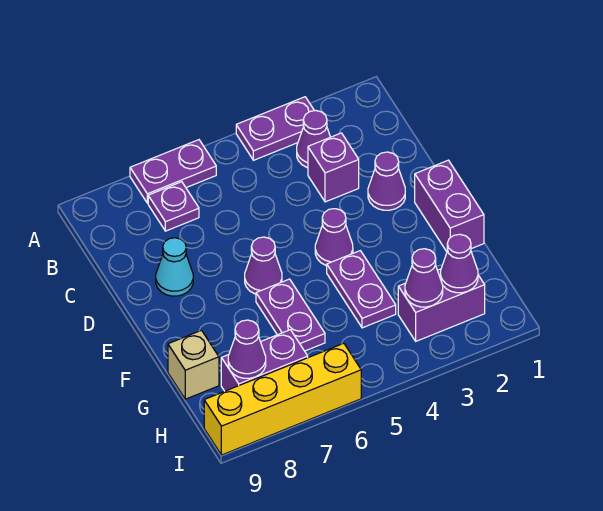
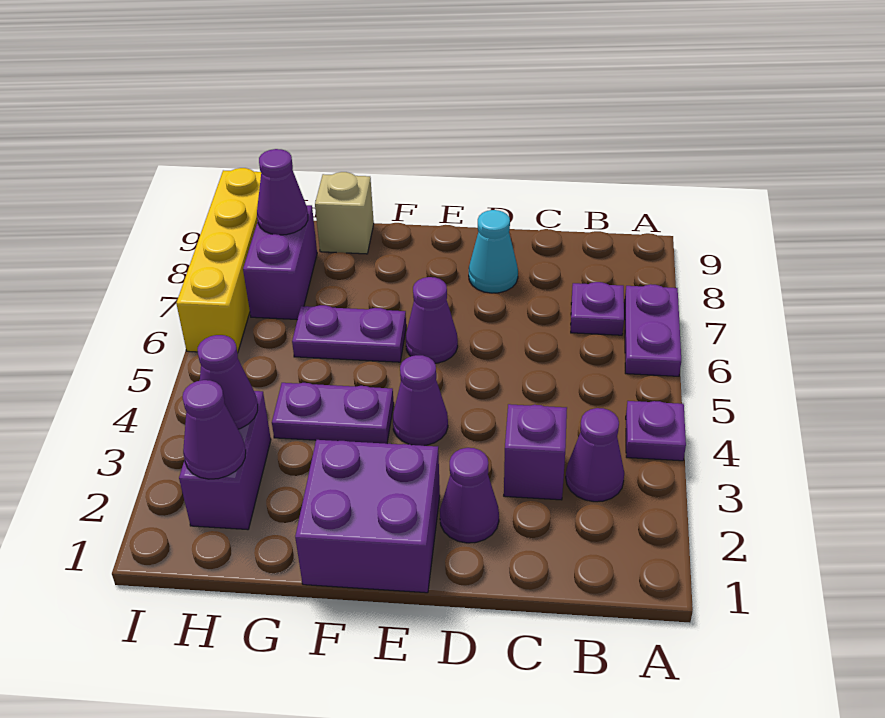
purple plate A3:A4 level 1 -> purple plate A4 level 1
purple brick E1:F1 level 1 -> purple brick E1:F2 level 1

